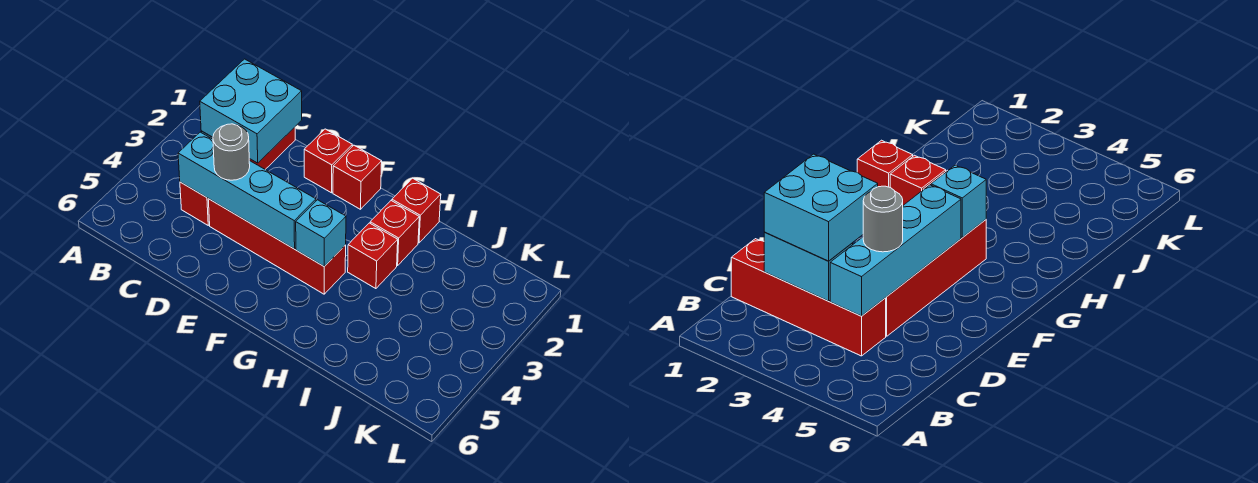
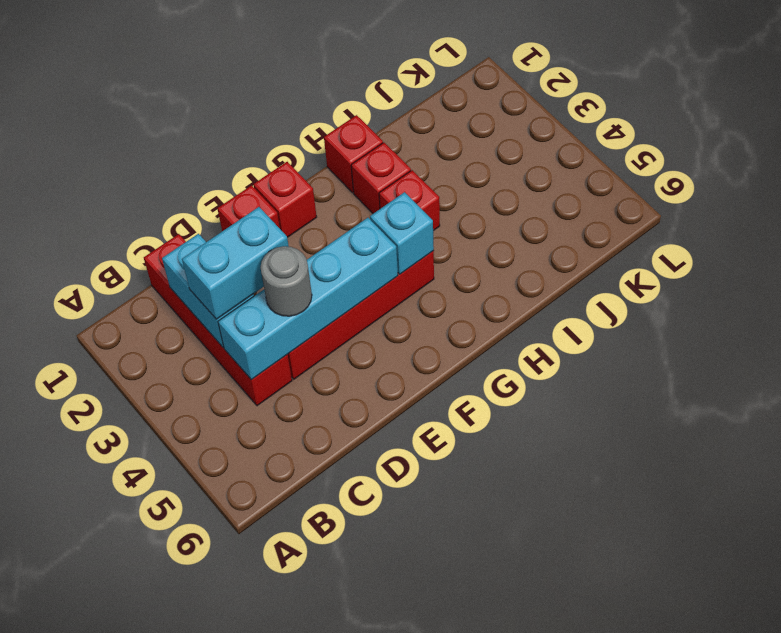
cyan brick C2:D3 level 3 -> cyan brick C3:D3 level 3

